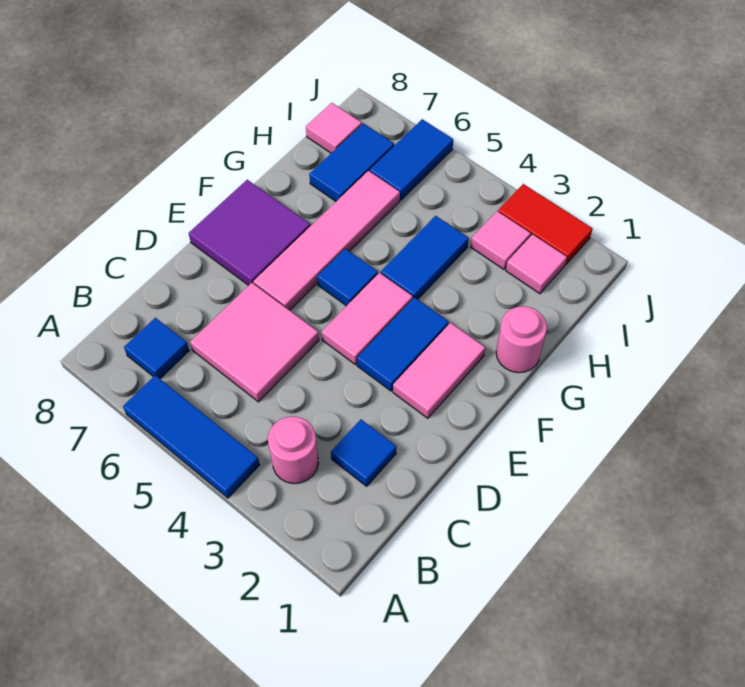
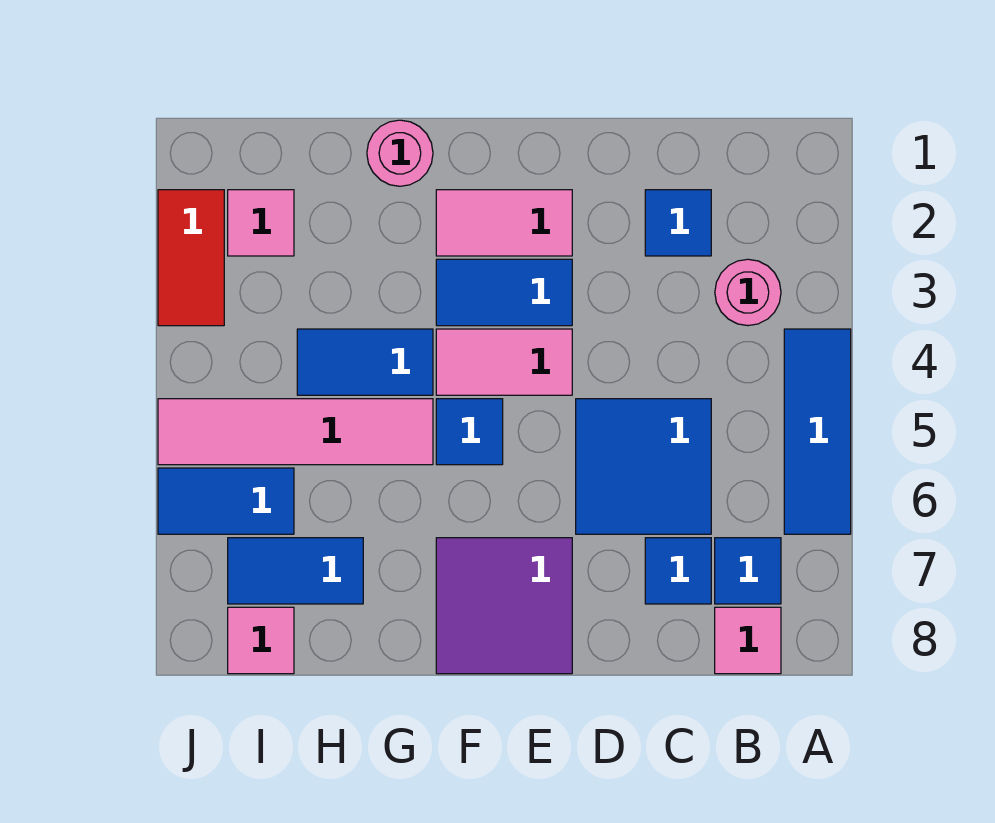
pink tile C5:D6 level 1 -> blue tile C5:D6 level 1
none -> blue tile C7 level 1
pink tile E6:H6 level 1 -> pink tile G5:J5 level 1
pink tile I3 level 1 -> pink tile B8 level 1

